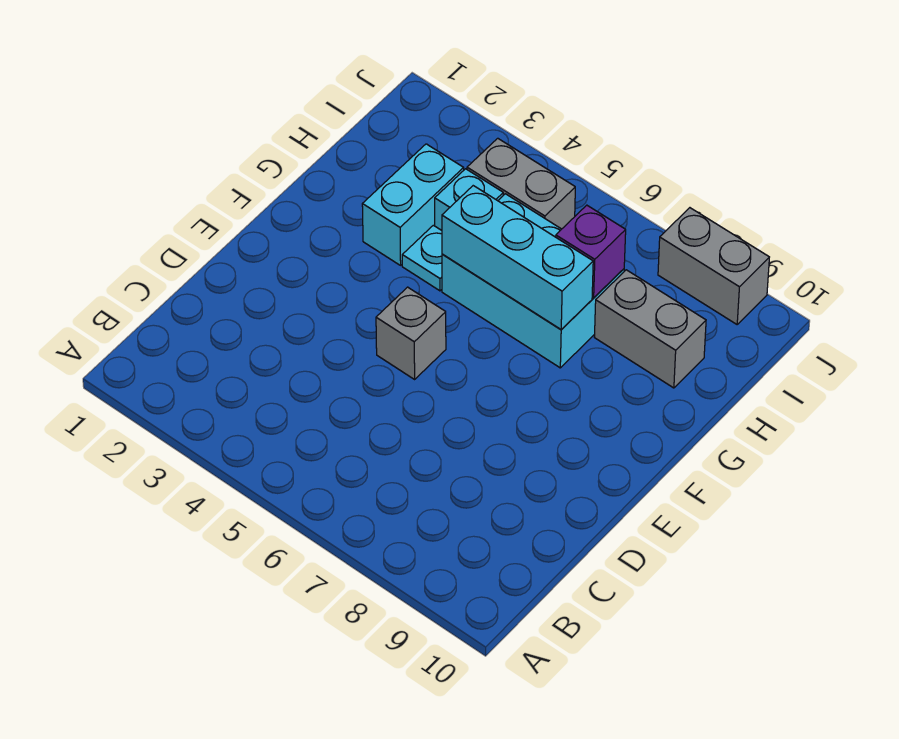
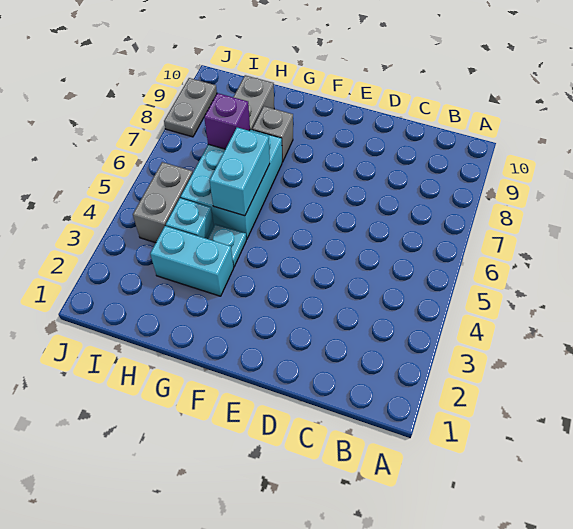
grey brick E5 level 1 -> grey brick G8 level 1
cyan brick G5:G7 level 2 -> cyan brick G5:G6 level 2
grey brick J8:J9 level 1 -> grey plate J8:J9 level 1

